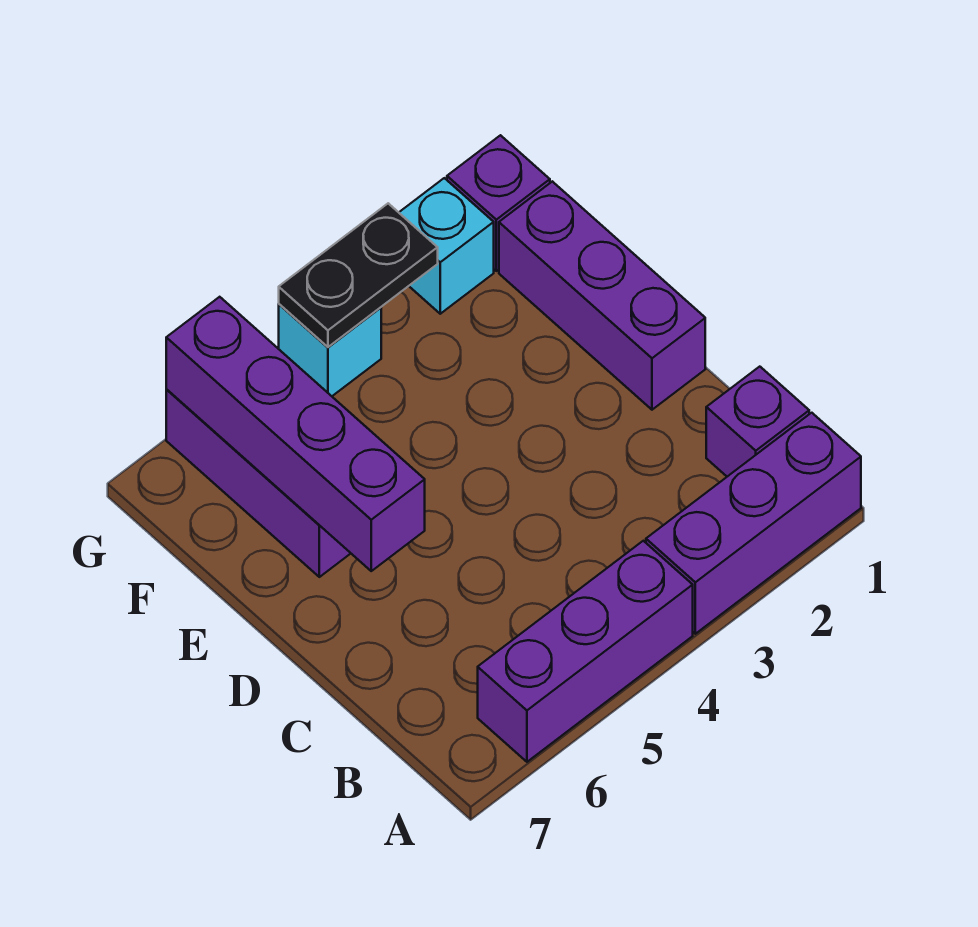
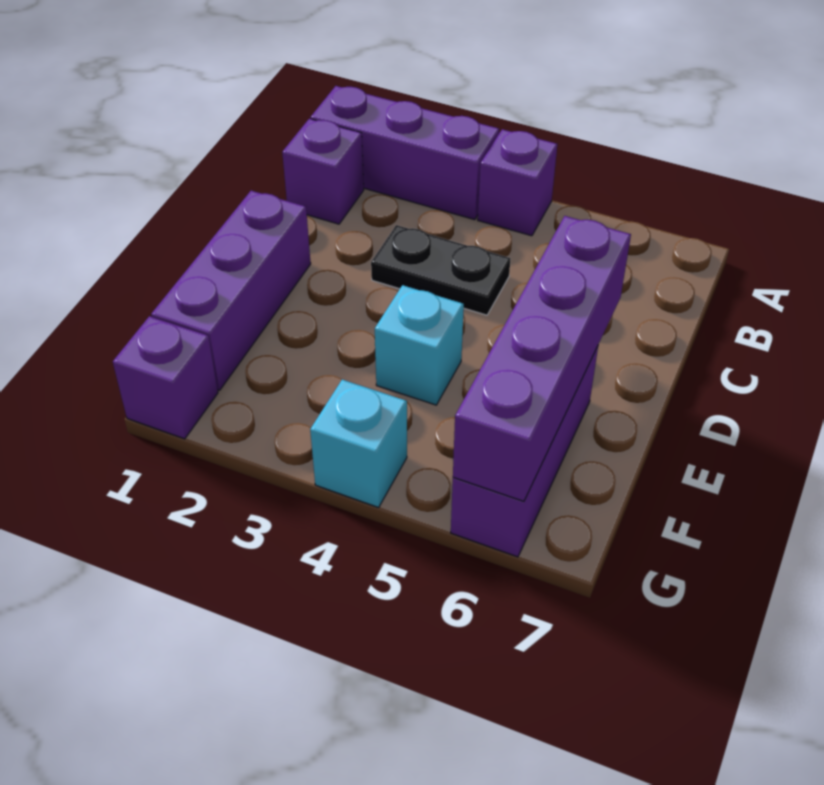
purple brick A4:A6 level 1 -> purple brick A4 level 1
cyan brick G2 level 1 -> cyan brick E4 level 1
black plate G3:G4 level 2 -> black plate C3:C4 level 1

